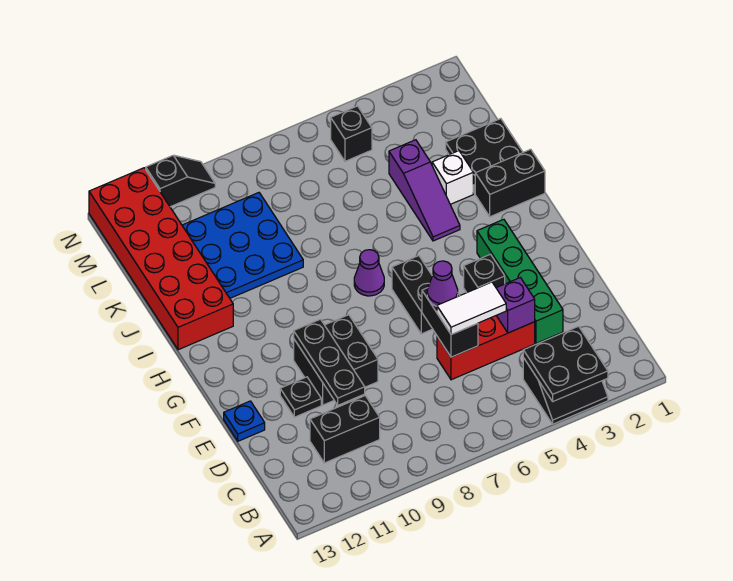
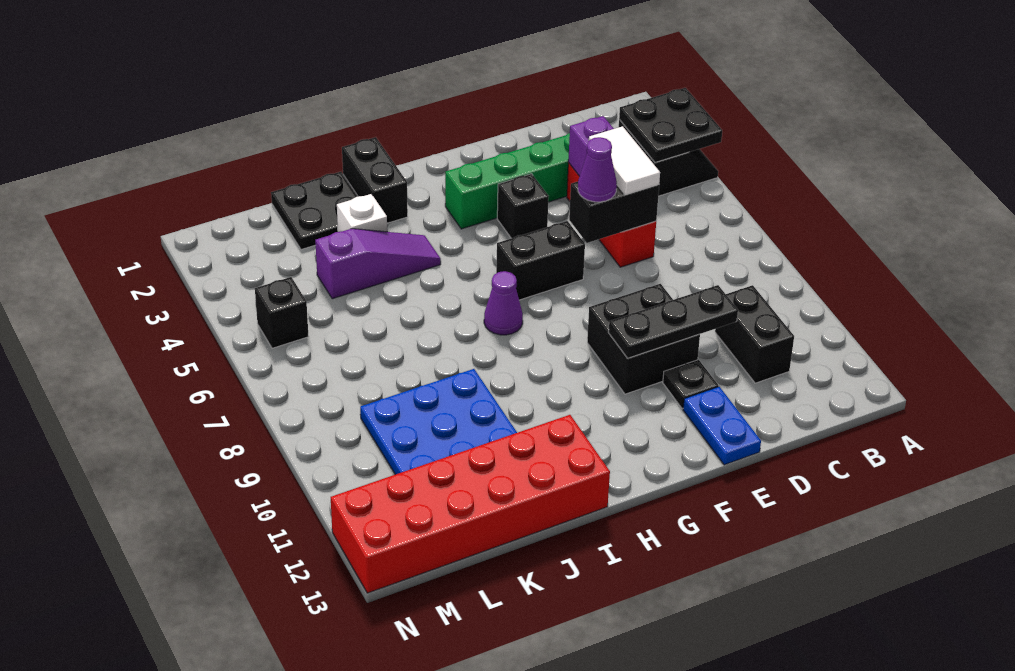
blue plate E13 level 1 -> blue plate E12:E13 level 1
black slope N10:N11 level 1 top 11 -> none

